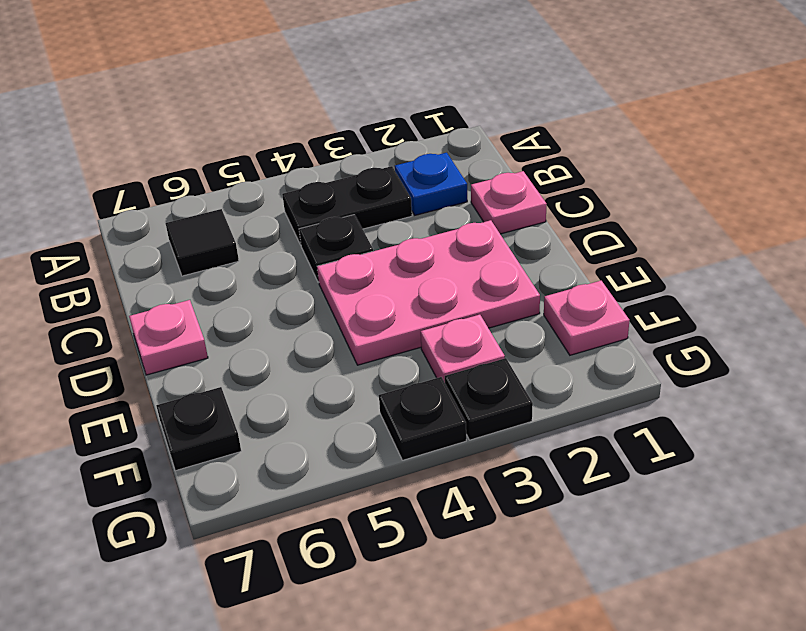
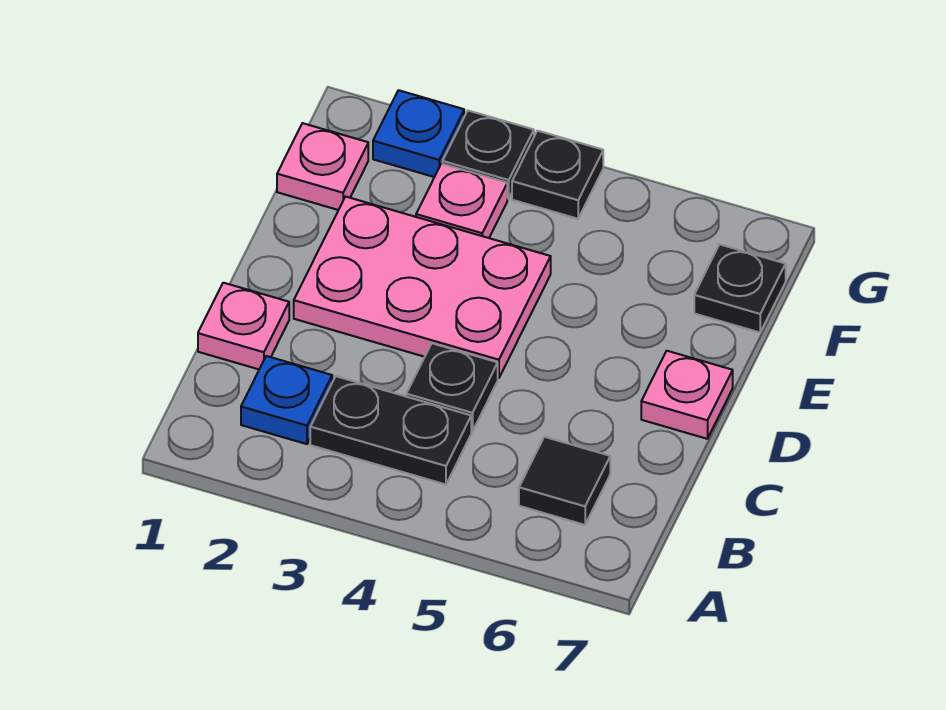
none -> blue plate G2 level 1

